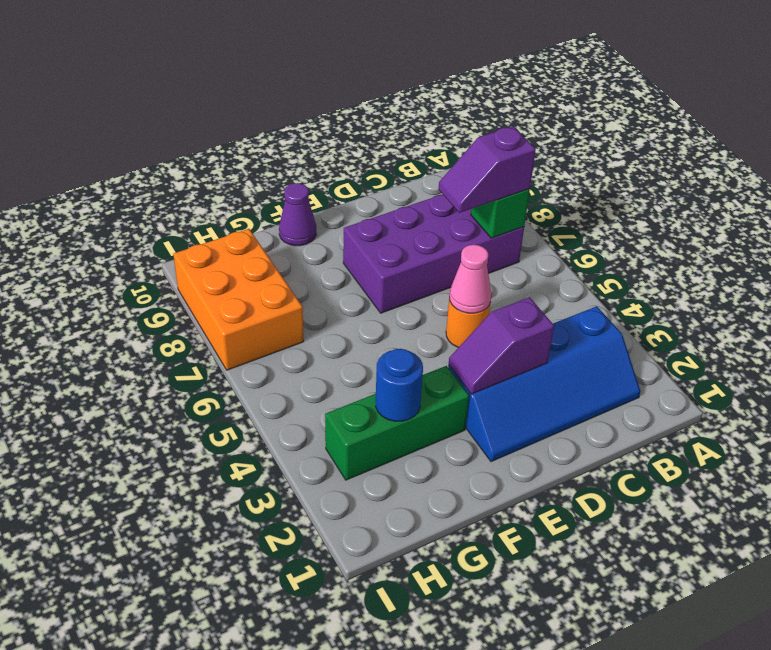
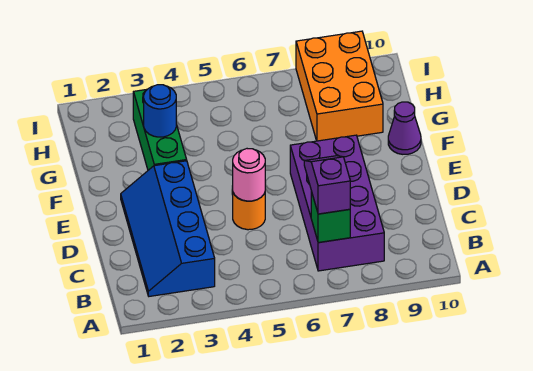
purple slope D3:E3 level 2 top D -> none
pink cone D5 level 2 -> pink round brick D5 level 2
orange brick H7:I9 level 1 -> orange brick G8:I9 level 1

